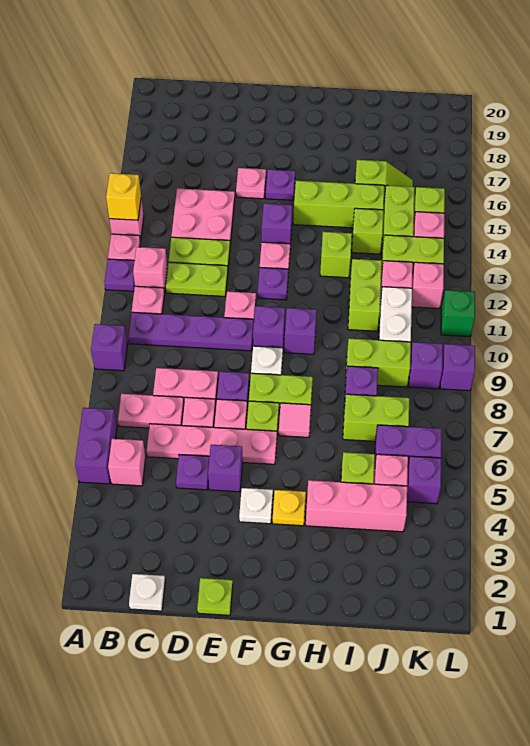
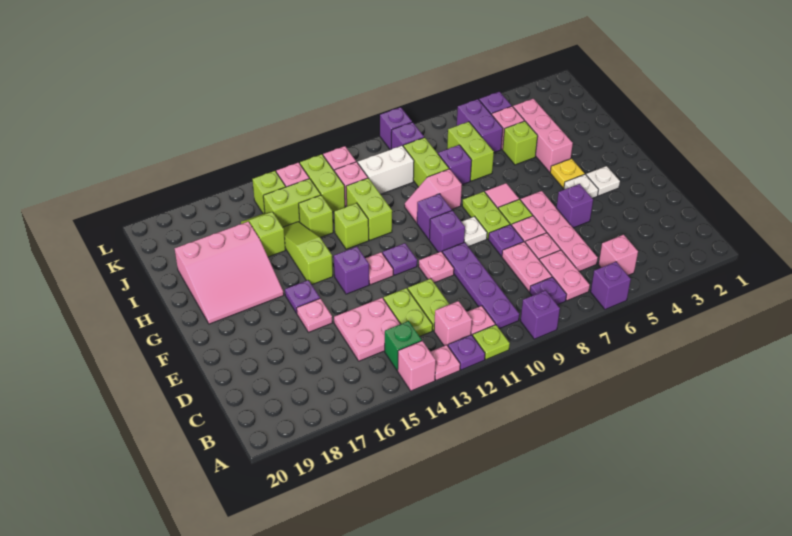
purple brick A5:A6 level 1 -> purple brick A6 level 1
yellow brick A14 level 2 -> none
white plate C1 level 1 -> white plate F3 level 1
purple plate D5 level 1 -> purple plate B8 level 1
lime plate E1 level 1 -> lime plate A11 level 1
lime brick G15:I15 level 1 -> lime slope G15:I15 level 1 top G
none -> pink slope G17:I19 level 1 top I
none -> pink slope H9:H10 level 1 top 9
lime brick I11:I12 level 1 -> lime brick H12:I12 level 1
green brick L11 level 1 -> green brick B14 level 1

